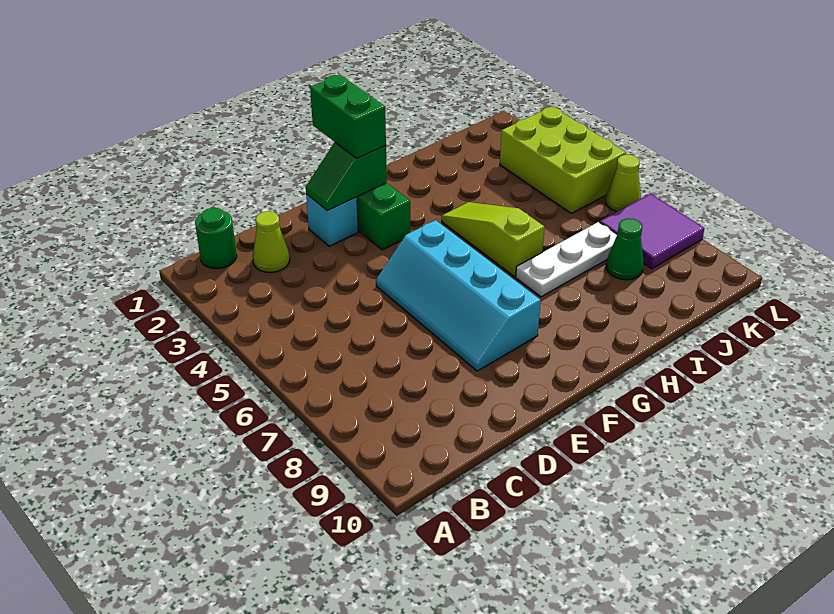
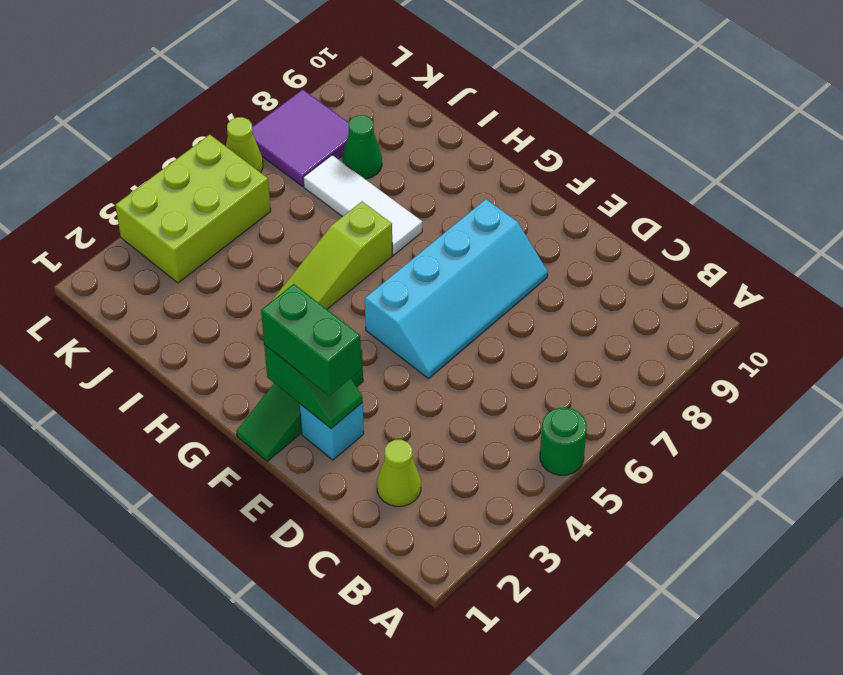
green round brick B1 level 1 -> green round brick A5 level 1
green brick F1:F2 level 3 -> green brick E2:F2 level 3
white plate H7:J7 level 1 -> white tile H7:J7 level 1

